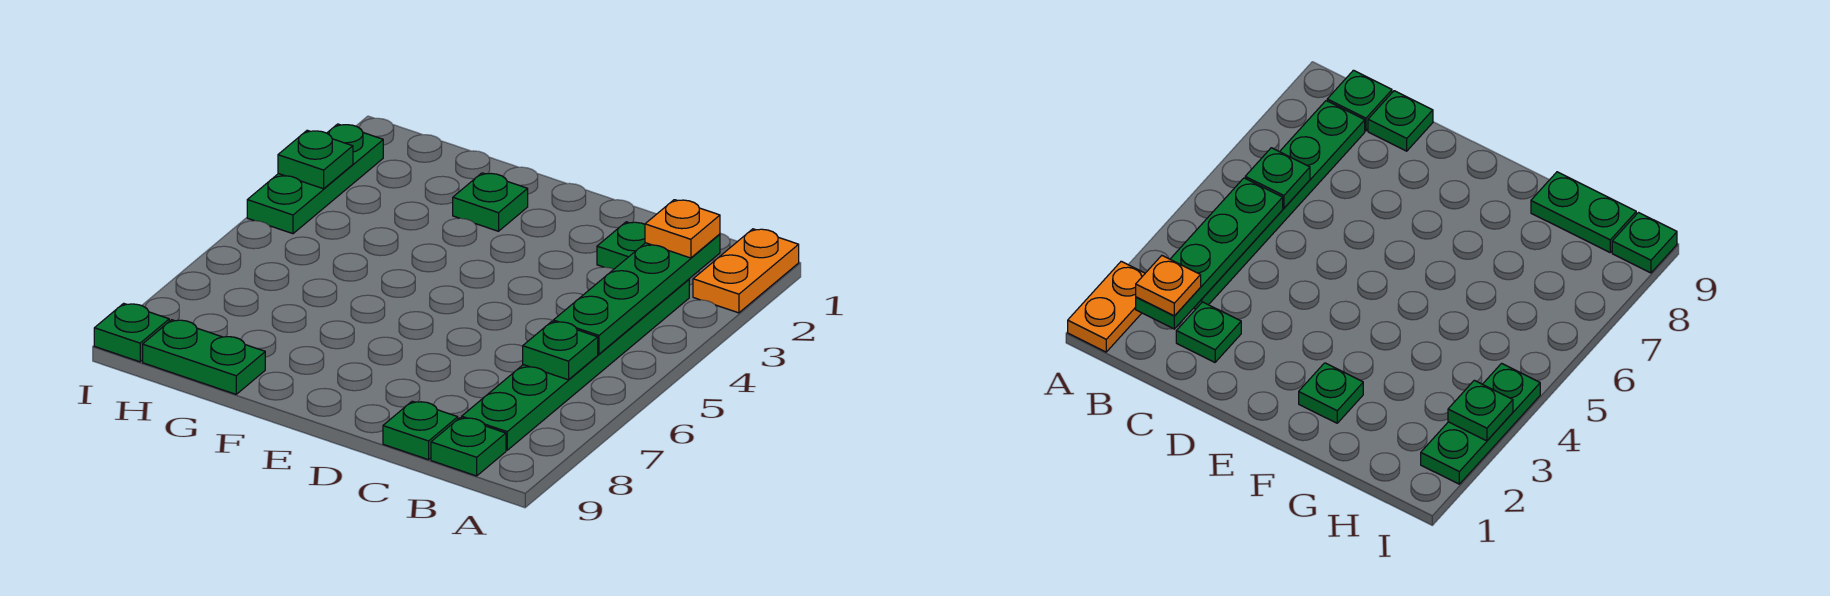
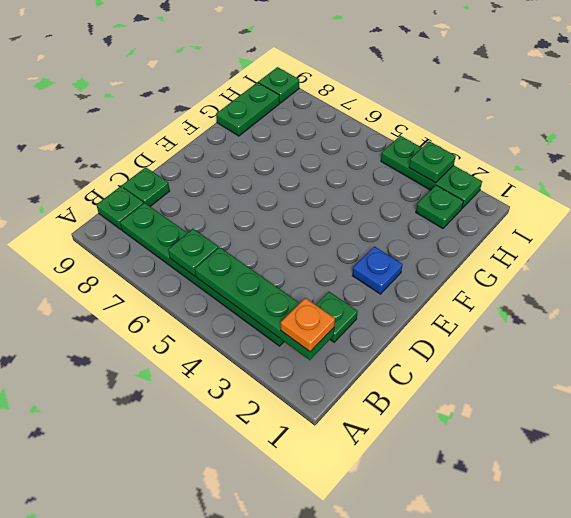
orange plate A1:A2 level 1 -> none
none -> blue plate E2 level 1
green plate F2 level 1 -> green plate H2 level 1

